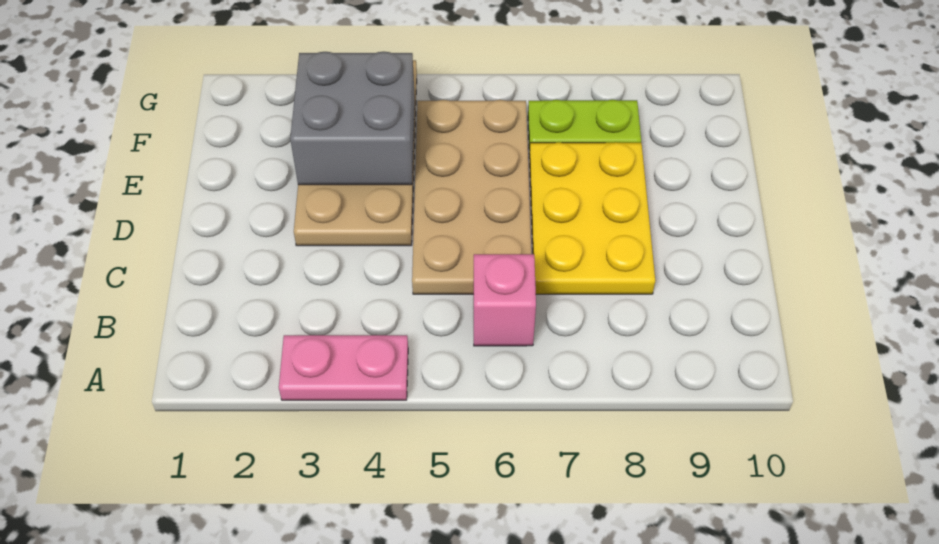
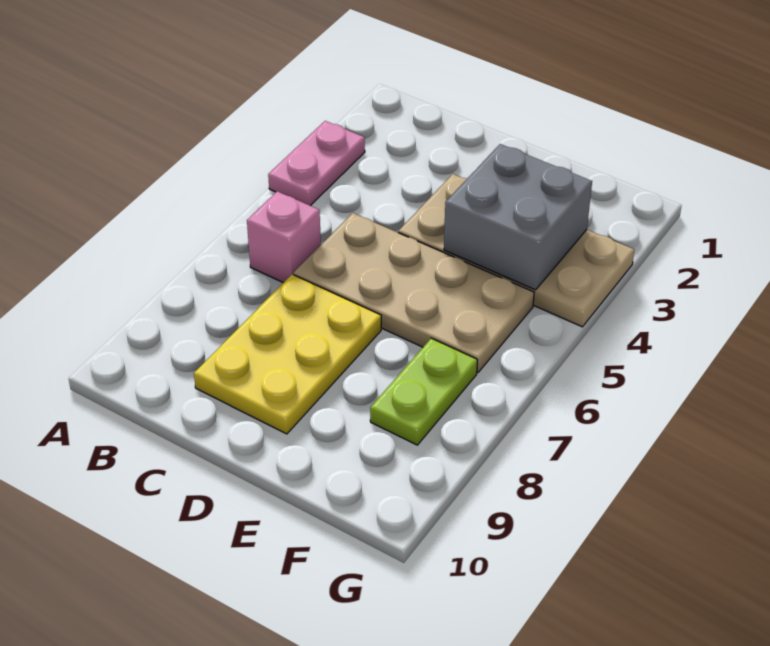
yellow plate C7:E8 level 1 -> yellow plate C7:D9 level 1

